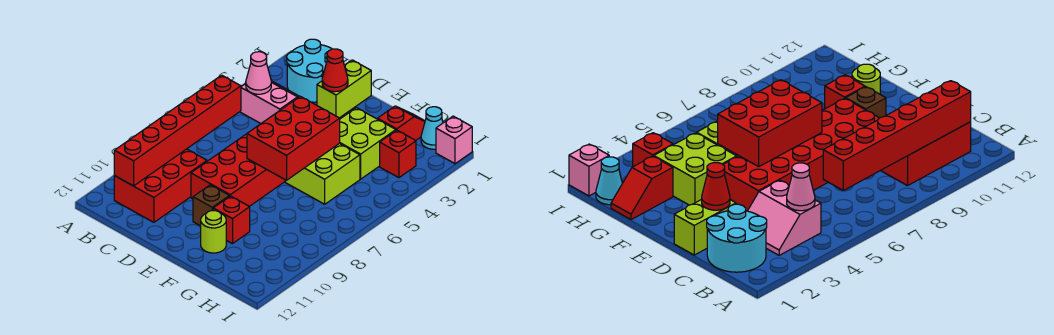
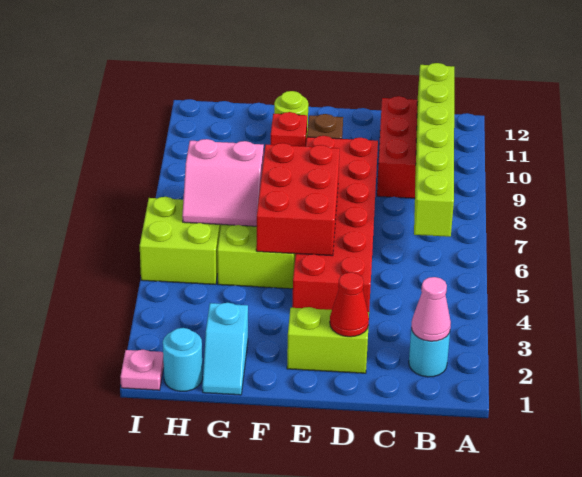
cyan round brick B1:C2 level 1 -> cyan round brick B2 level 1
pink slope B3:C4 level 1 top 4 -> pink slope G6:H7 level 2 top 7
pink cone B4 level 2 -> pink cone B2 level 2
red brick B6:B11 level 2 -> lime brick B6:B11 level 2
lime brick D1:D2 level 1 -> lime brick D2:E2 level 1
lime brick F3:G4 level 1 -> lime brick H5:I6 level 1
red slope G1:G2 level 1 top 2 -> cyan slope G1:G2 level 1 top 2
cyan cone H1 level 1 -> cyan round brick H1 level 1
red brick H3 level 1 -> none
pink brick I1 level 1 -> pink plate I1 level 1

